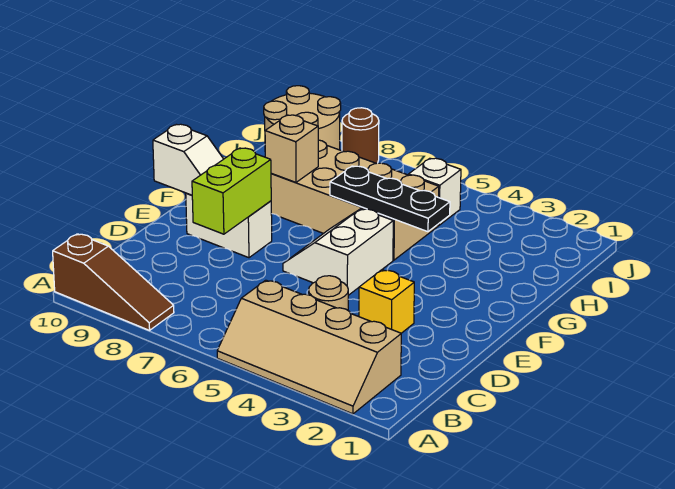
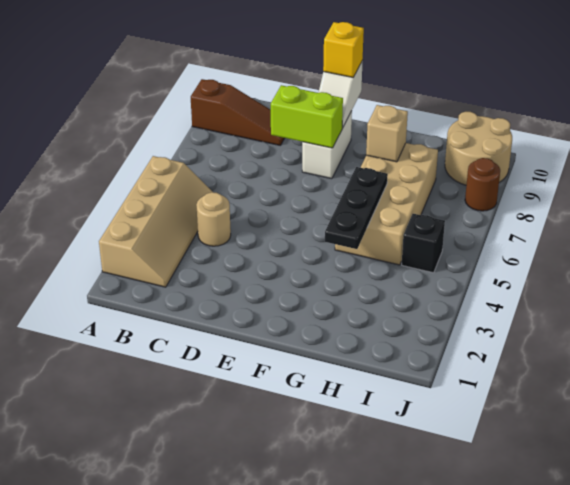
tan slope A2:B5 level 1 top B -> tan slope A2:B5 level 1 top A
brown slope A8:A10 level 1 top 10 -> brown slope A9:C9 level 1 top A
yellow brick D3 level 1 -> yellow brick E10 level 3
white slope E5:F6 level 1 top 5 -> none
white brick I5 level 1 -> black brick I5 level 1

